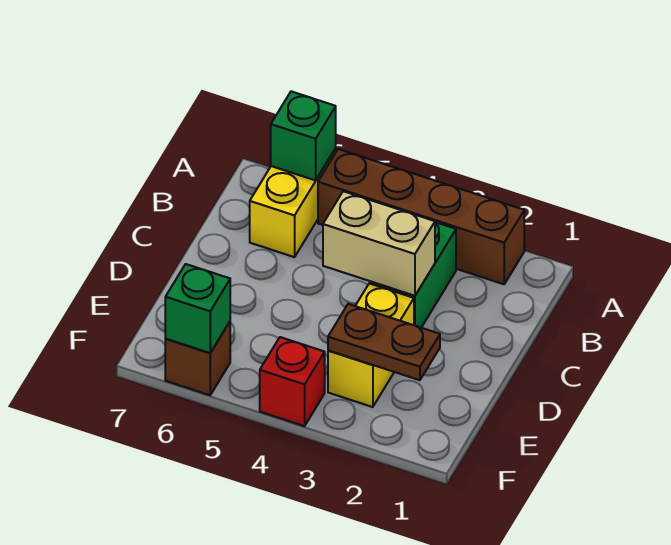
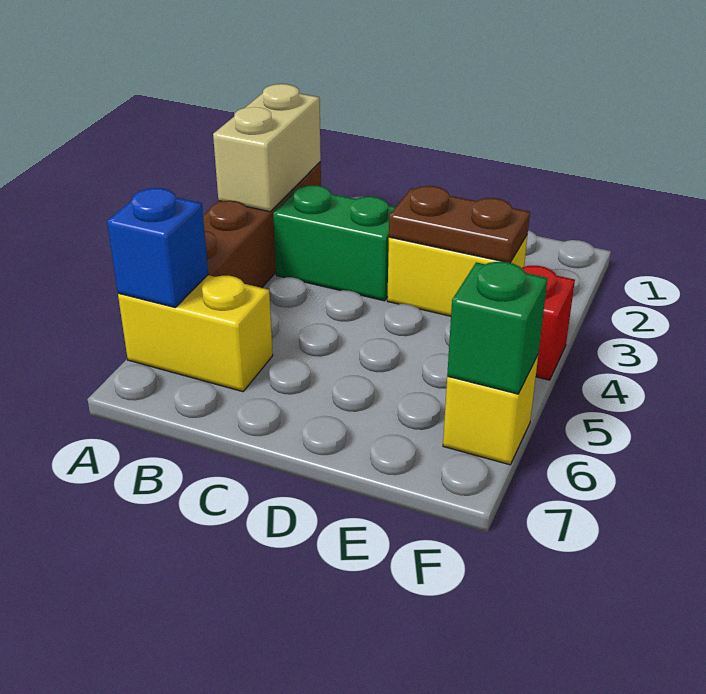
green brick A6 level 2 -> blue brick A6 level 2
tan brick C3:C4 level 2 -> tan brick A2:A3 level 2
brown plate E2:E3 level 2 -> brown plate D3:E3 level 2
brown brick F6 level 1 -> yellow brick F6 level 1

